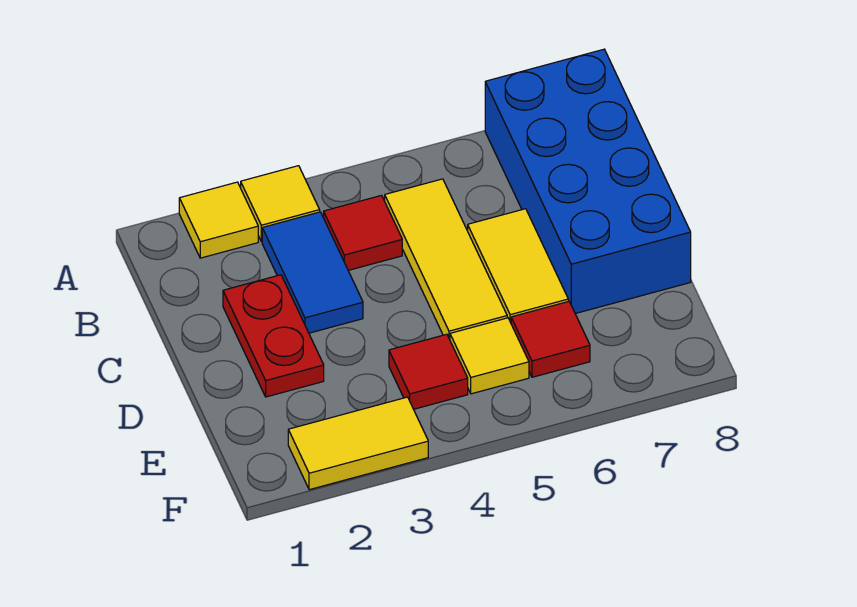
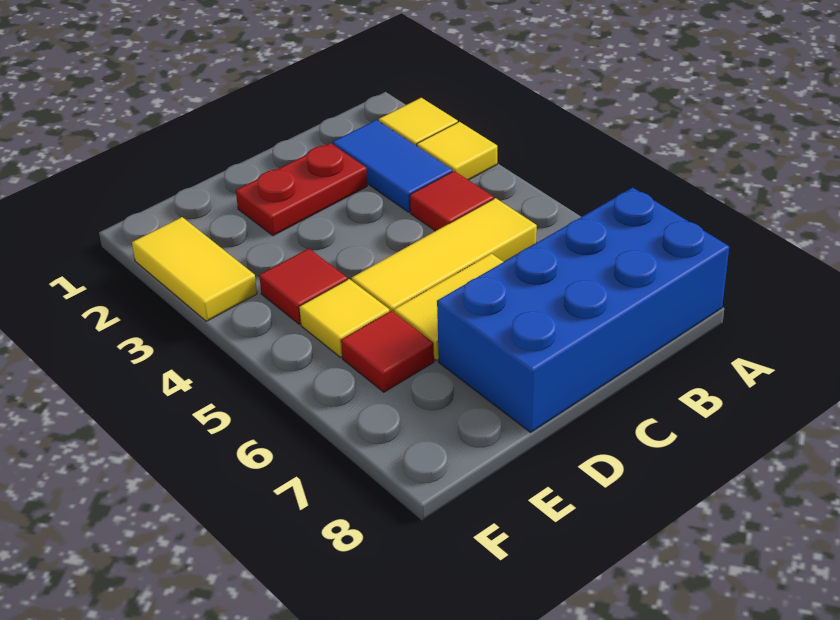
blue tile B3:C3 level 1 -> blue tile B2:B3 level 1

